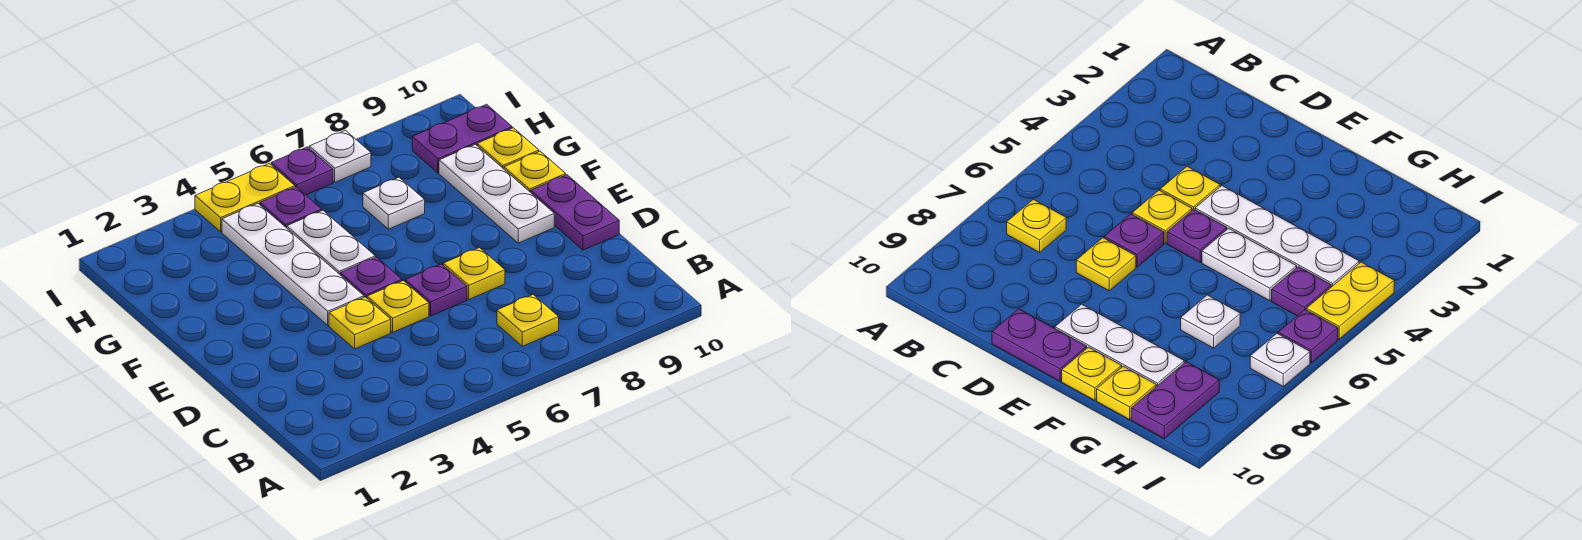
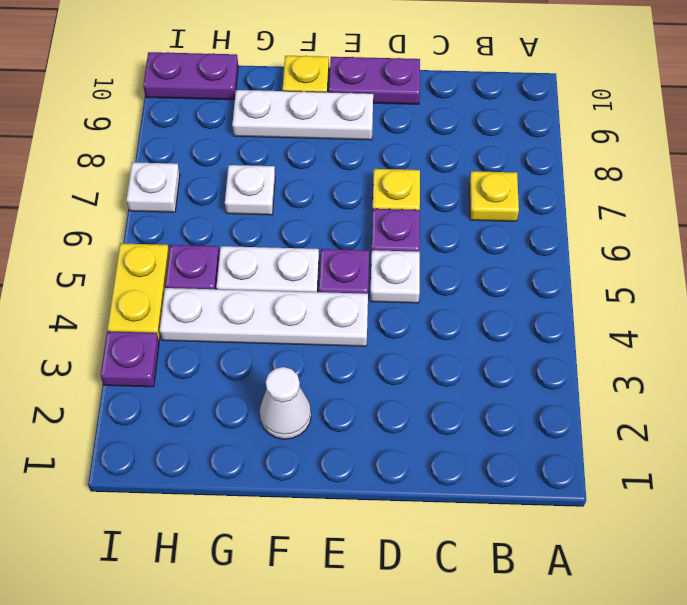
yellow plate D4 level 1 -> none
yellow plate D5 level 1 -> white plate D5 level 1
none -> white cone F2 level 1
yellow plate G10 level 1 -> none
purple plate H9:H10 level 1 -> purple plate H10:I10 level 1
purple plate I6 level 1 -> purple plate I3 level 1

